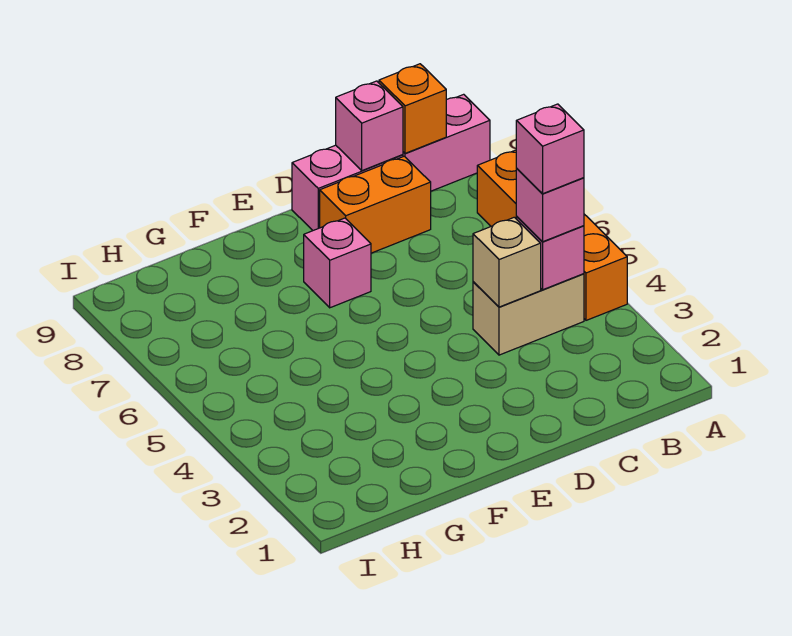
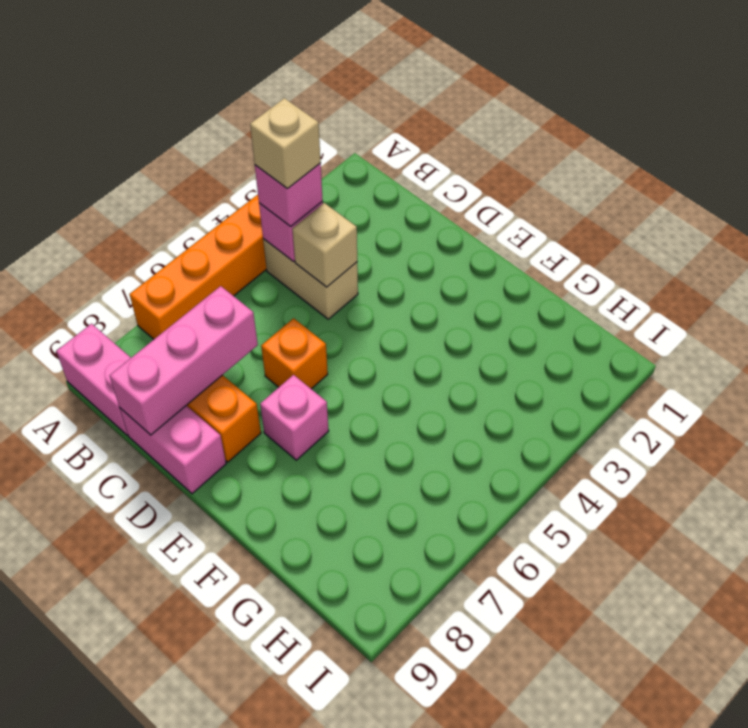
pink brick B4 level 4 -> tan brick B4 level 4
orange brick B9 level 2 -> orange brick D6 level 1
pink brick C9 level 2 -> pink brick C7:C9 level 2

